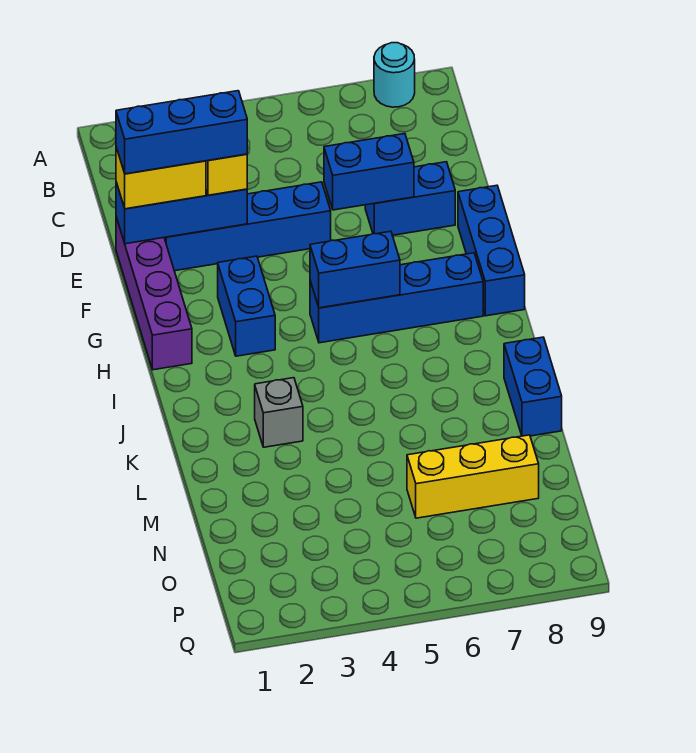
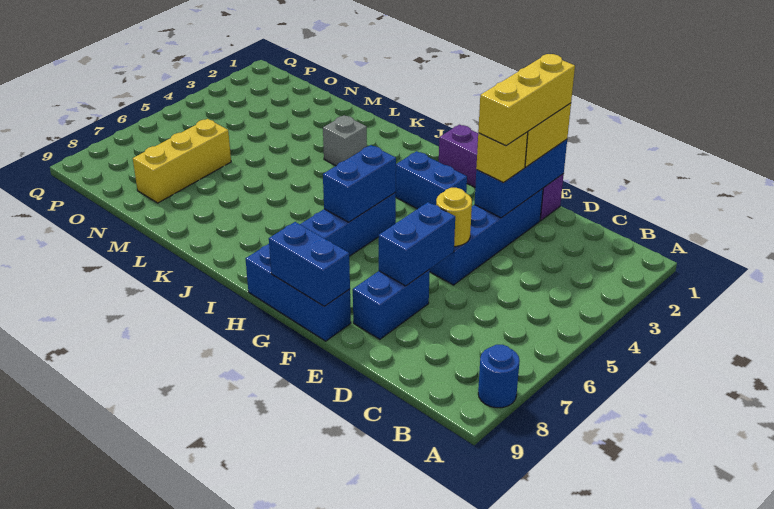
cyan round brick A8 level 1 -> blue round brick A8 level 1
blue brick E1:E3 level 4 -> yellow brick E1:E3 level 4
none -> yellow round brick E5 level 2
blue brick K9:L9 level 1 -> blue brick F9:G9 level 2

